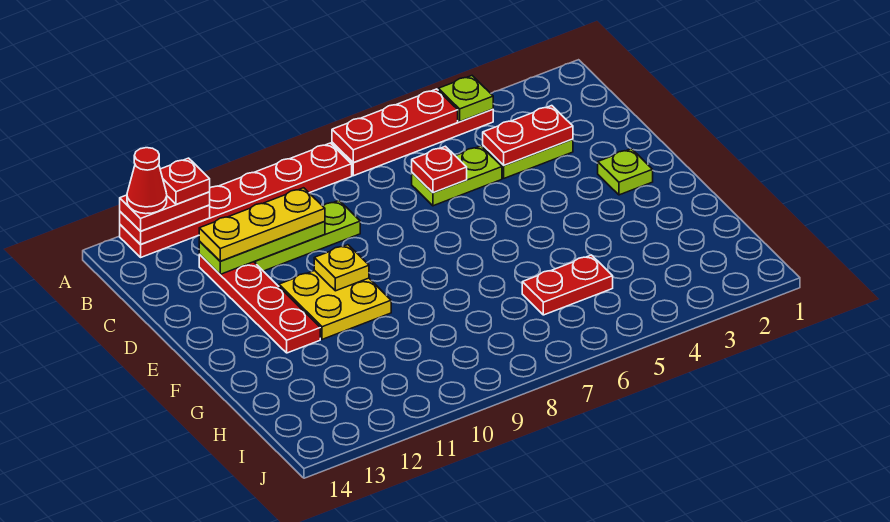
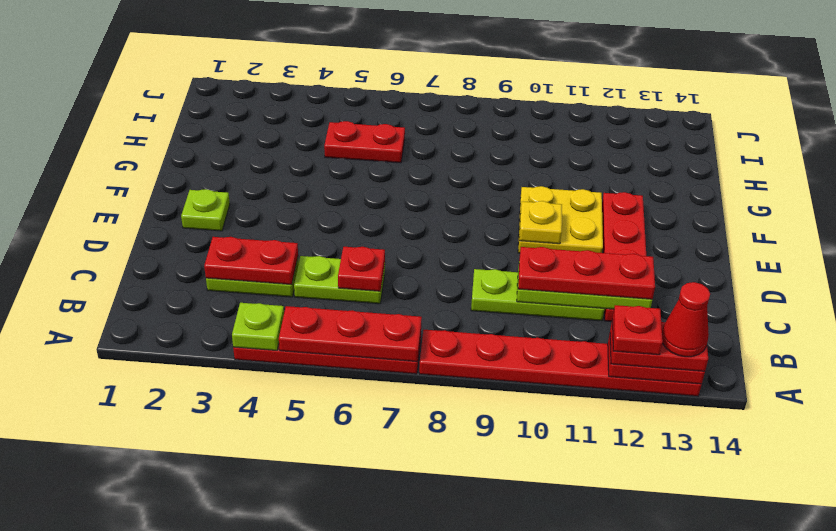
yellow plate C10:C12 level 3 -> red plate C10:C12 level 3

